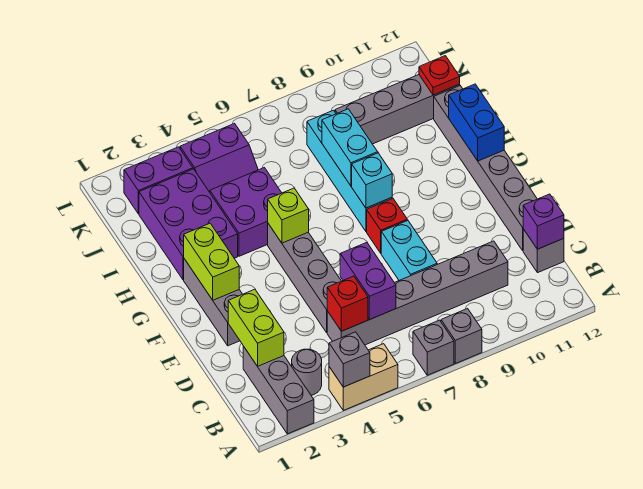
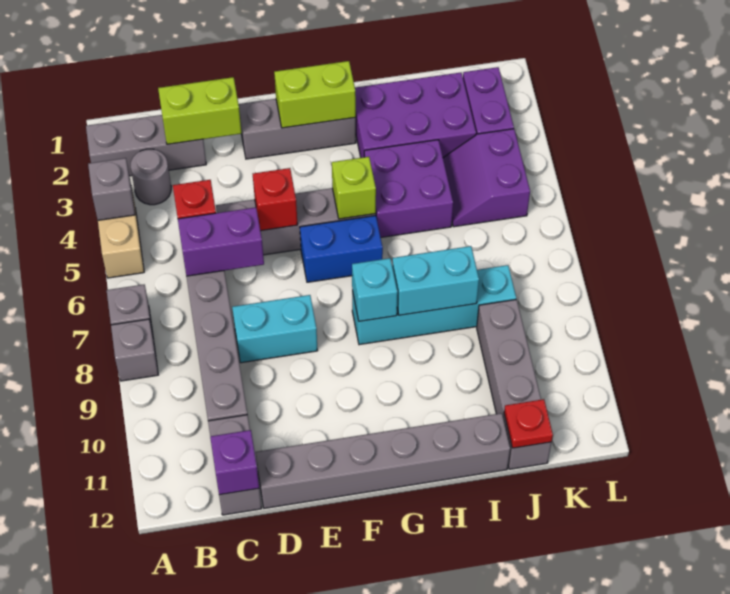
grey brick C12 level 1 -> grey brick C11:C12 level 1
red brick F8 level 1 -> red brick E5 level 2
blue brick G12:H12 level 2 -> blue brick F6:G6 level 1

